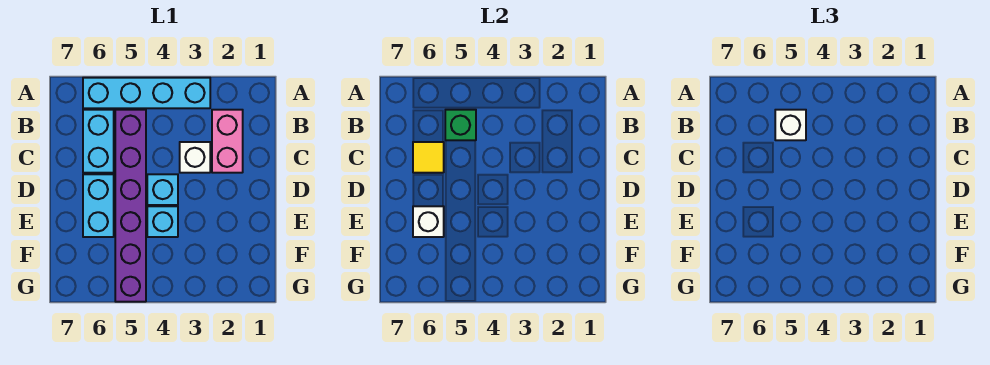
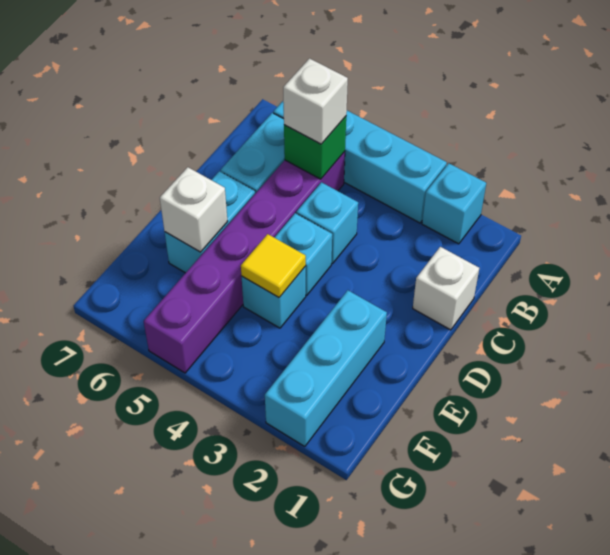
none -> cyan brick A2 level 1
pink brick B2:C2 level 1 -> none
white brick C3 level 1 -> white brick C1 level 1
none -> cyan brick C4 level 1
yellow tile C6 level 2 -> yellow tile E4 level 2
none -> cyan brick E2:G2 level 1

